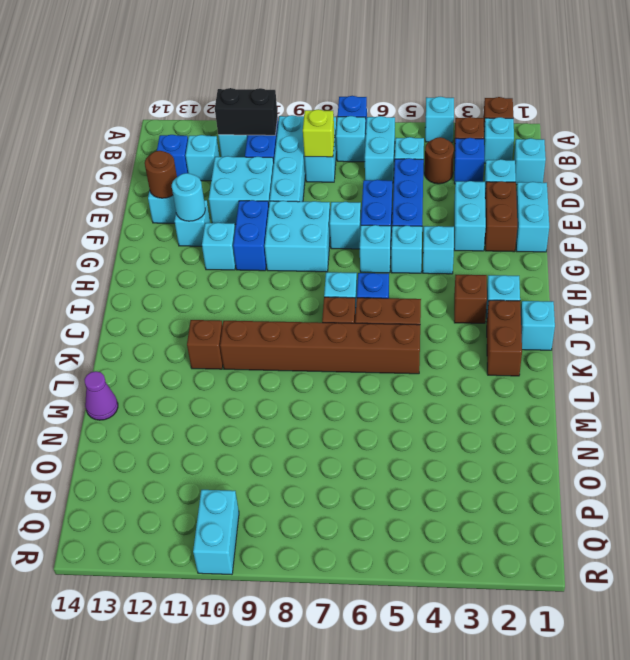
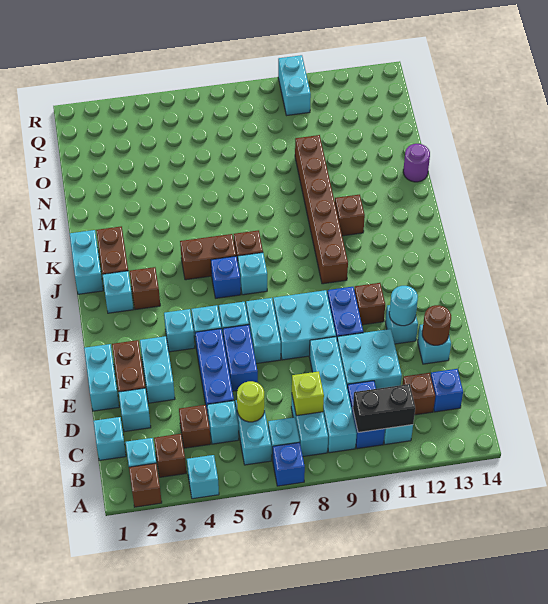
blue brick C3 level 1 -> none
brown round brick C4 level 1 -> brown brick C4 level 1
none -> lime round brick C6 level 2
cyan brick C12 level 1 -> brown brick C12 level 1
cyan brick F7 level 1 -> cyan brick F7:G7 level 1
cyan brick G11 level 1 -> brown brick G11 level 1
cyan brick J1 level 1 -> cyan brick J1:K1 level 1
brown brick K5:K10 level 1 -> brown brick I10:N10 level 1
purple cone M14 level 1 -> purple round brick M14 level 1

